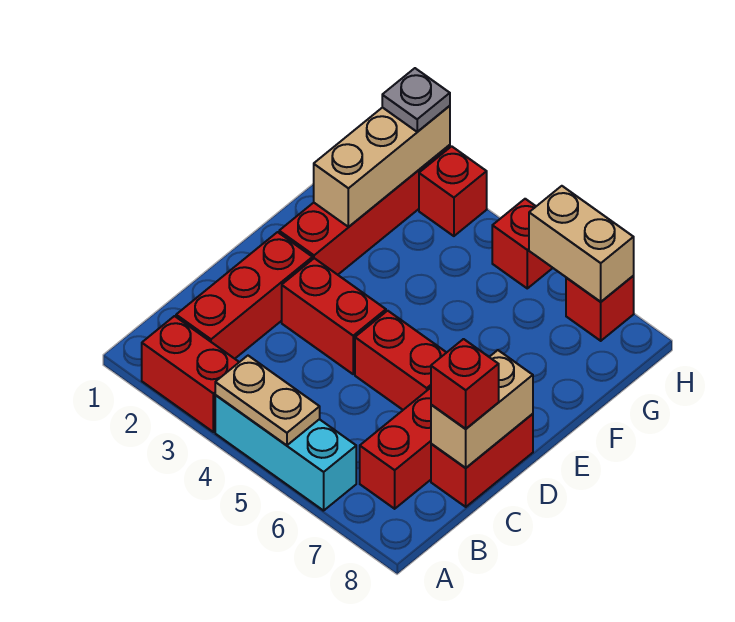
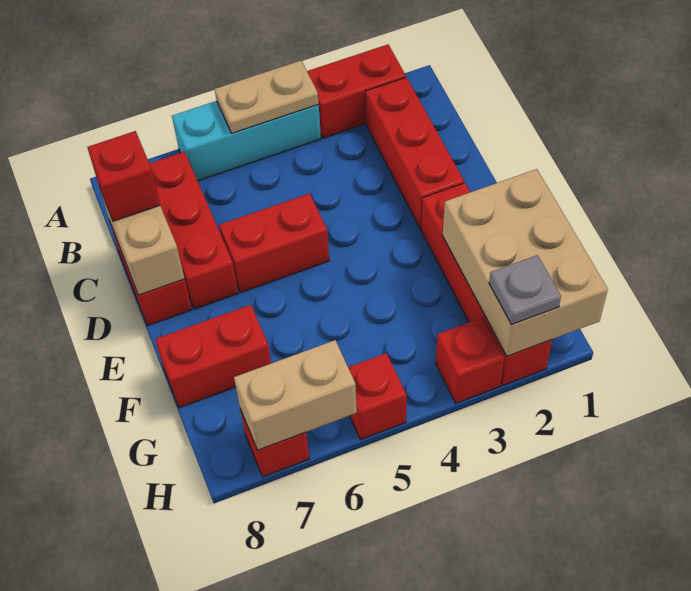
red brick D3:D4 level 1 -> red brick F7:F8 level 1
tan brick F2:H2 level 2 -> tan brick F1:H2 level 2

